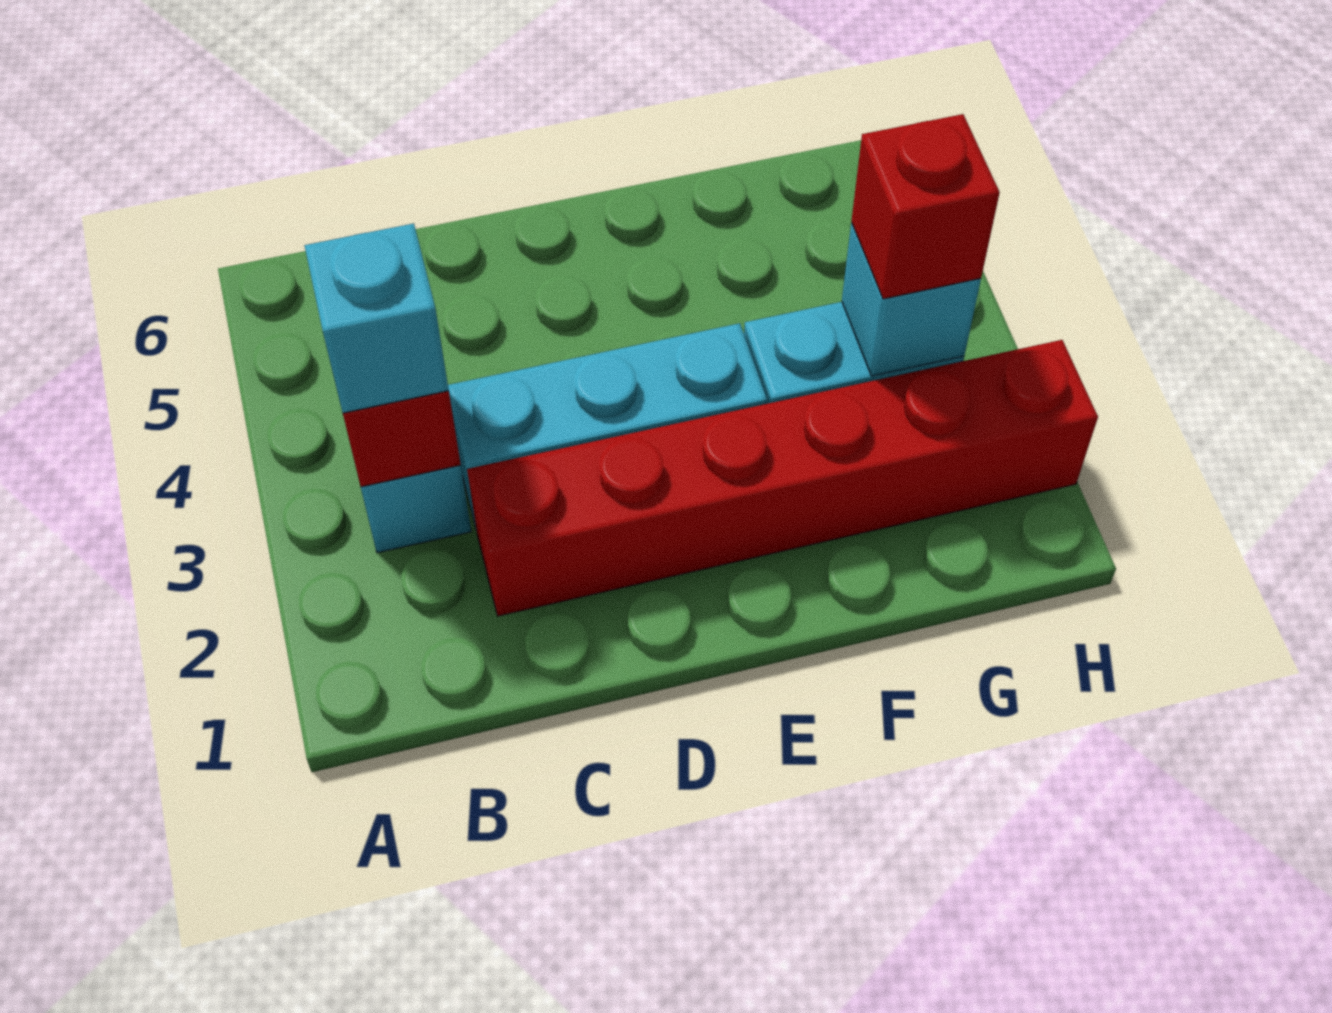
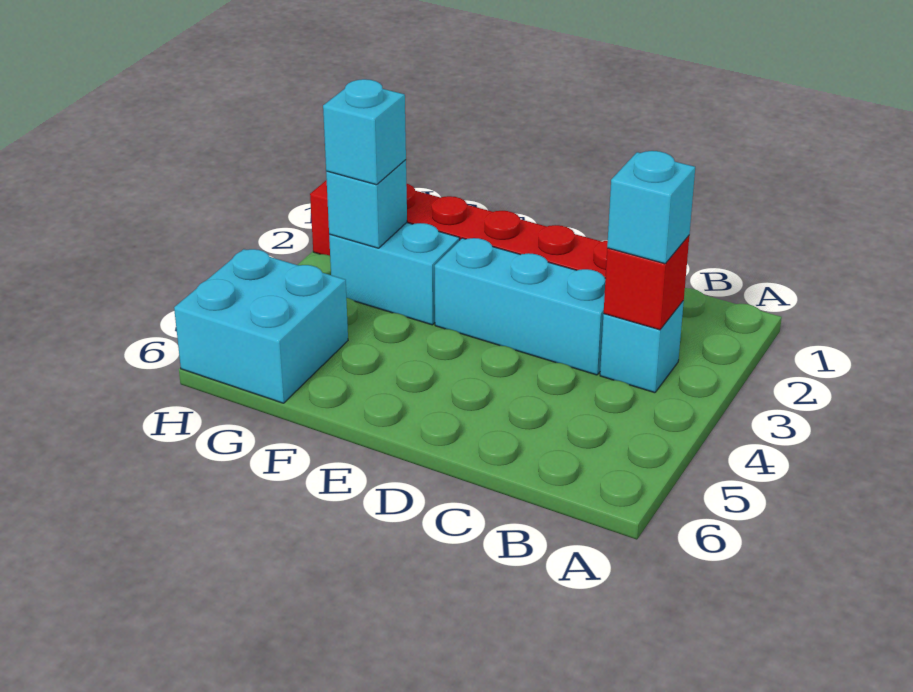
red brick G3 level 3 -> cyan brick G3 level 3
none -> cyan brick G5:H6 level 1

